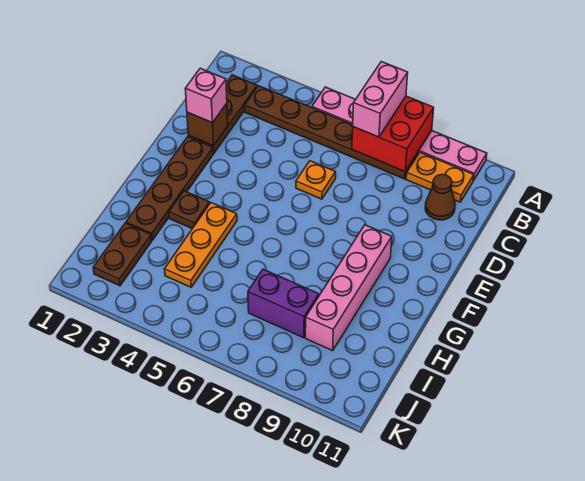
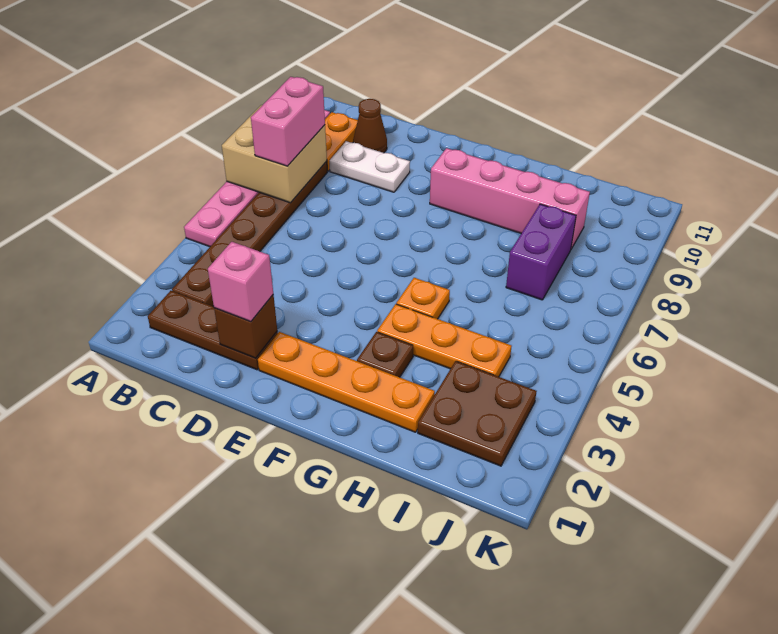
red brick A7:B8 level 2 -> tan brick A7:B8 level 2
pink brick A7:B7 level 3 -> pink brick B7:B8 level 3
none -> white plate C9:D9 level 1
orange plate D6 level 1 -> orange plate G5 level 1
brown plate E2:H2 level 1 -> orange plate E2:H2 level 1
brown plate I2:J2 level 1 -> brown plate I2:J3 level 1

